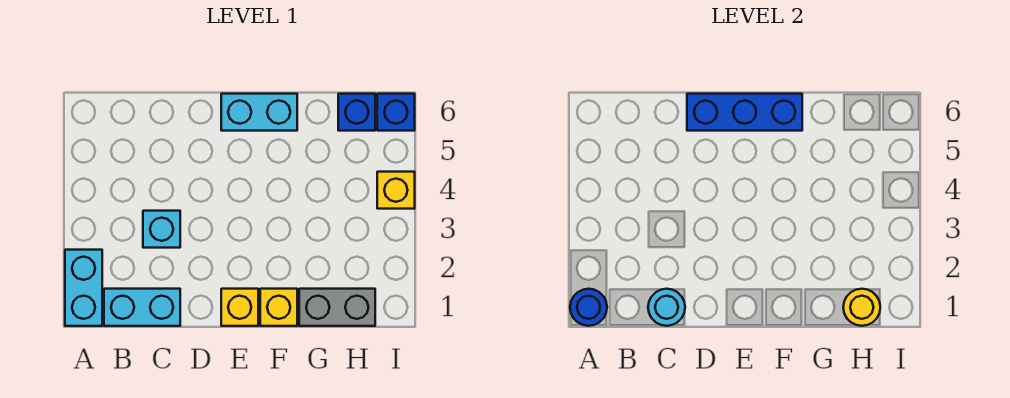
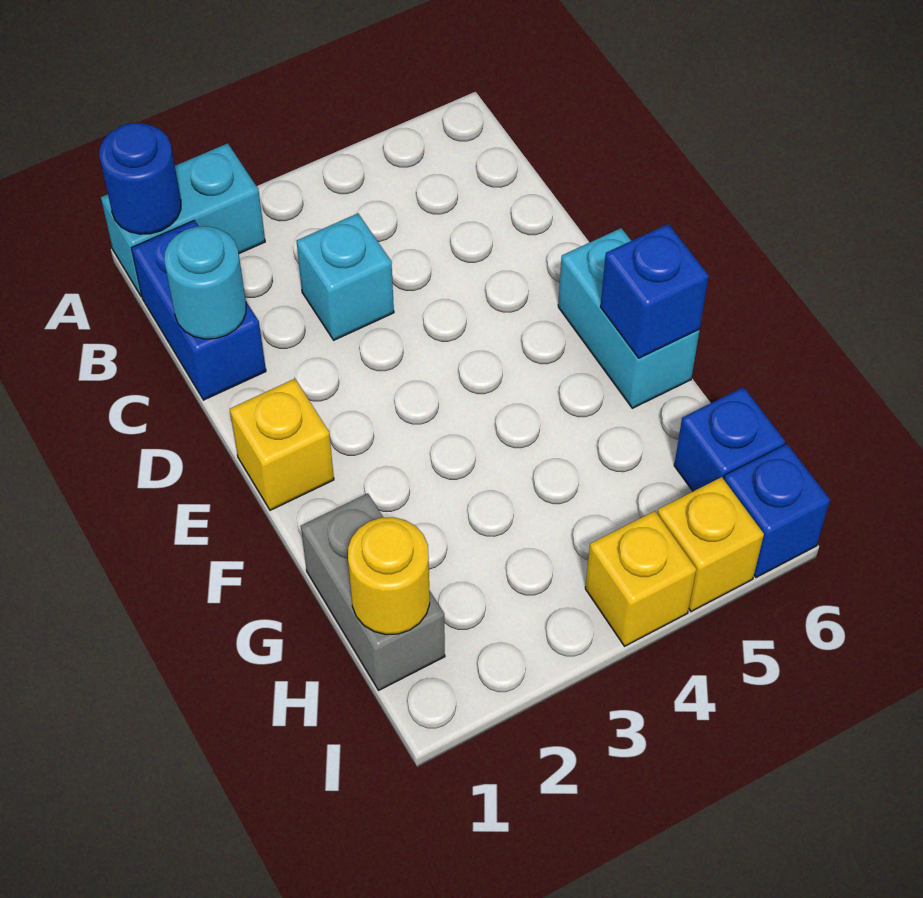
cyan brick B1:C1 level 1 -> blue brick B1:C1 level 1
blue brick D6:F6 level 2 -> blue brick F6 level 2
yellow brick F1 level 1 -> yellow brick I5 level 1

